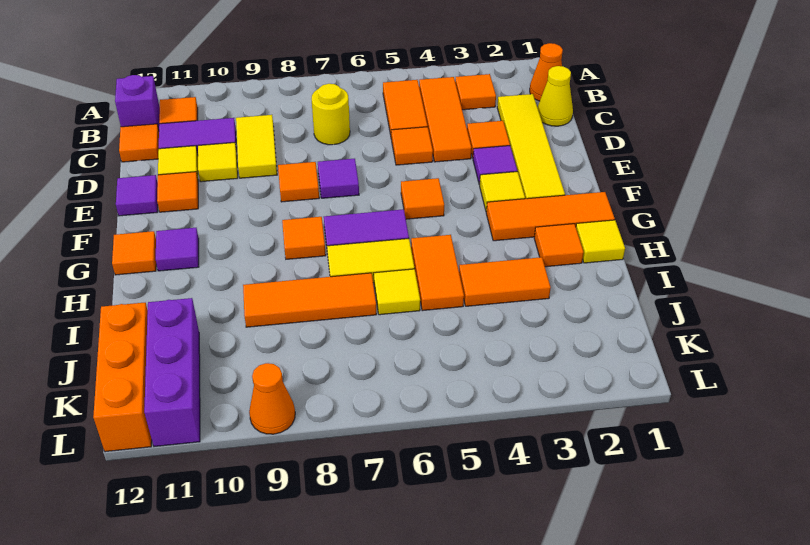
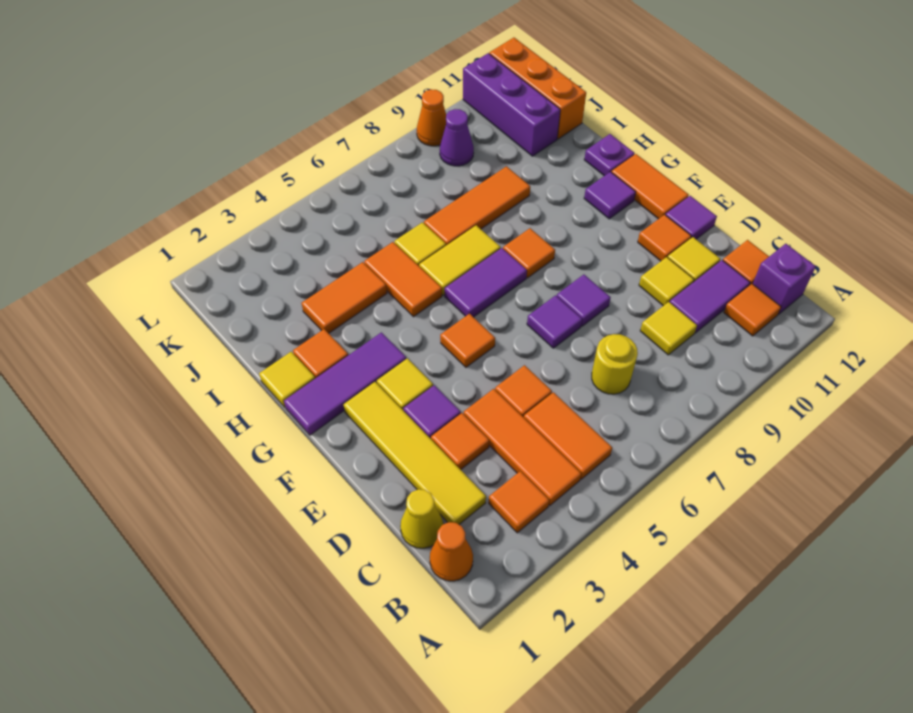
yellow tile C9:D9 level 1 -> yellow tile C9 level 1
orange tile E8 level 1 -> purple tile E8 level 1
orange tile G1:G3 level 1 -> purple tile G1:G3 level 1
orange tile G12 level 1 -> orange tile F12:G12 level 1
none -> purple plate H12 level 1
none -> purple cone K9 level 1

